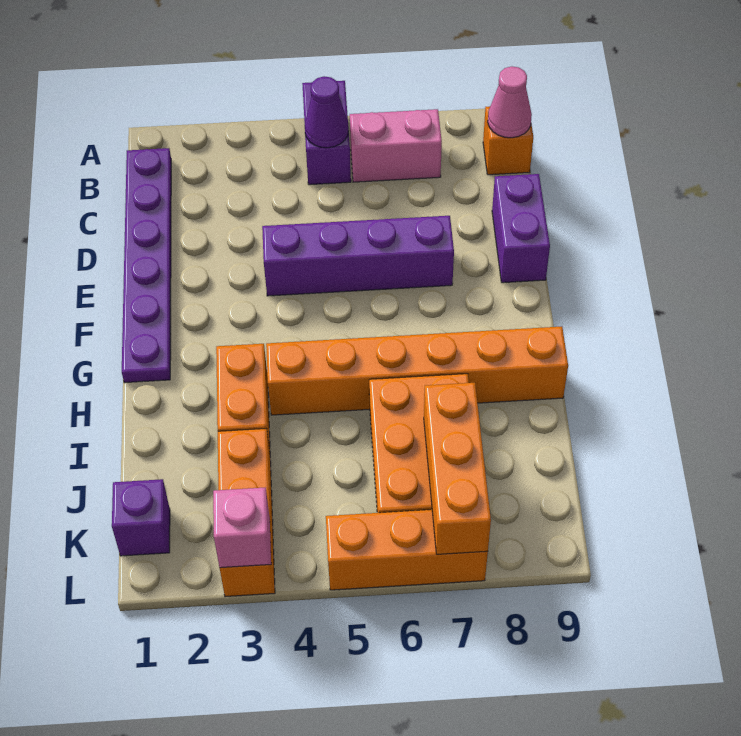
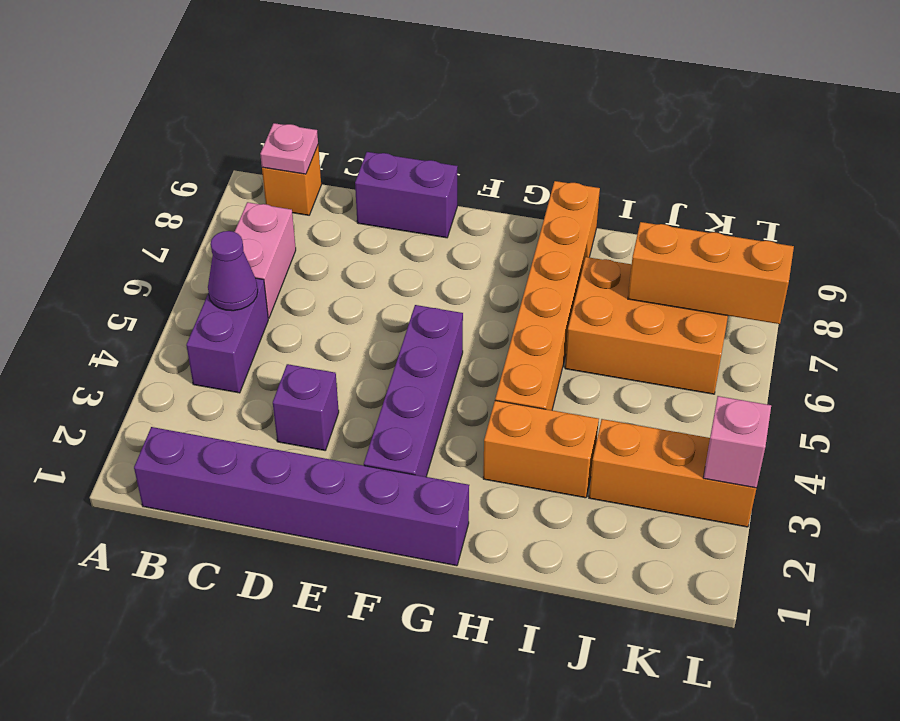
purple brick A5:B5 level 1 -> purple brick B4:B5 level 1
purple plate B1:G1 level 1 -> purple brick B1:G1 level 1
pink cone B9 level 2 -> pink plate B9 level 2
purple brick E4:E7 level 1 -> purple brick F2:F5 level 1
purple brick K1 level 1 -> purple brick D3 level 1
orange brick L5:L7 level 1 -> none

